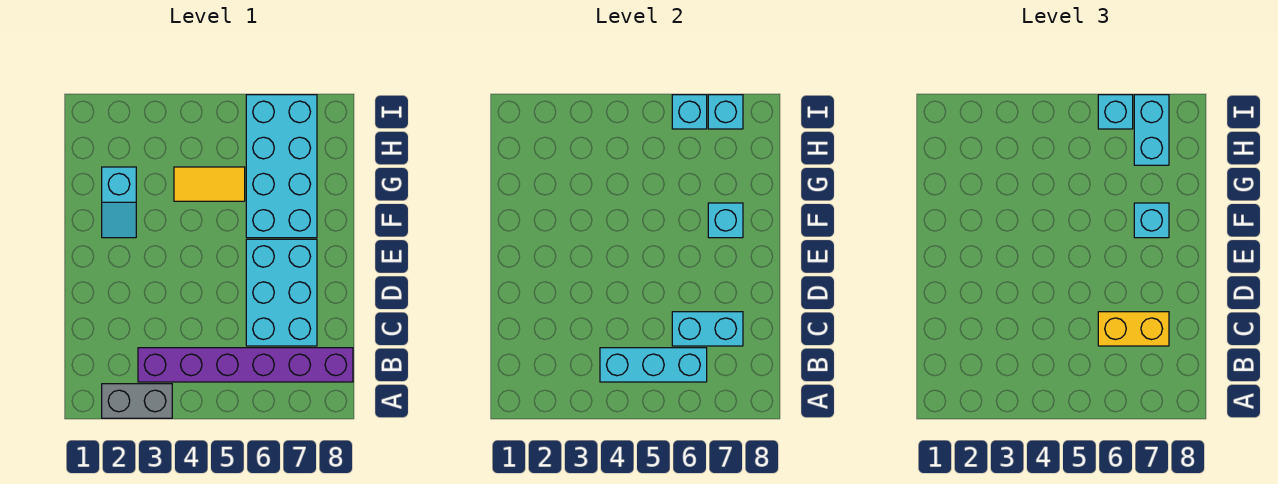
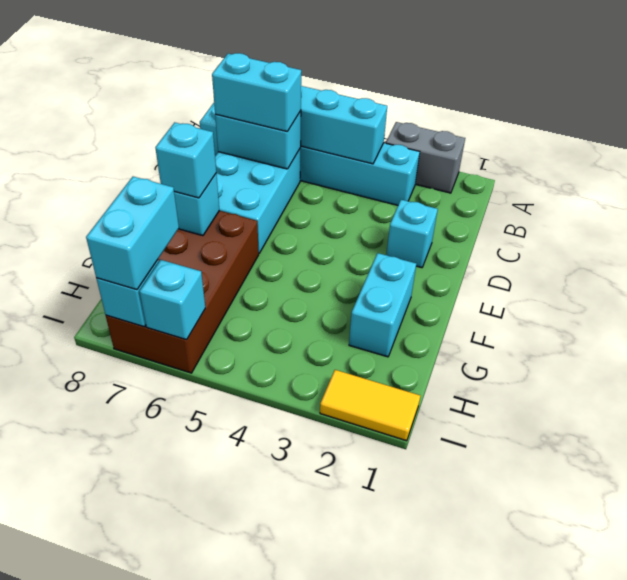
purple brick B3:B8 level 1 -> cyan brick B3:B8 level 1
yellow brick C6:C7 level 3 -> cyan brick C6:C7 level 3
cyan slope F2:G2 level 1 top G -> cyan brick F2:G2 level 1
cyan brick F6:I7 level 1 -> brown brick F6:I7 level 1
yellow tile G4:G5 level 1 -> yellow tile I1:I2 level 1
cyan brick I6 level 3 -> cyan brick D2 level 1

